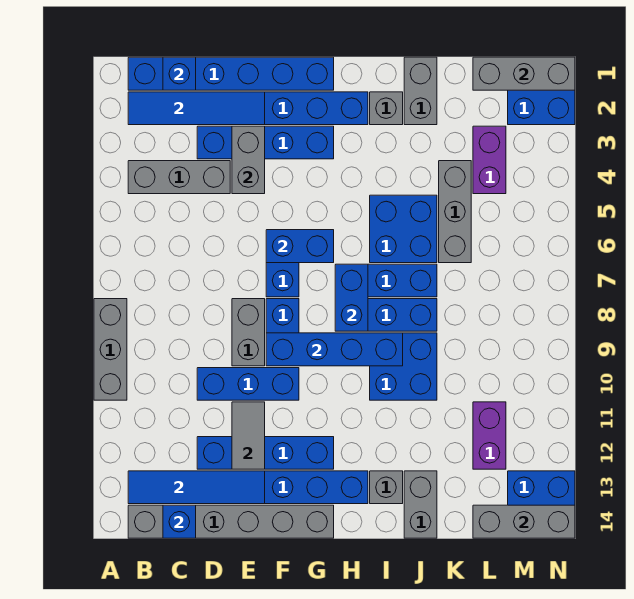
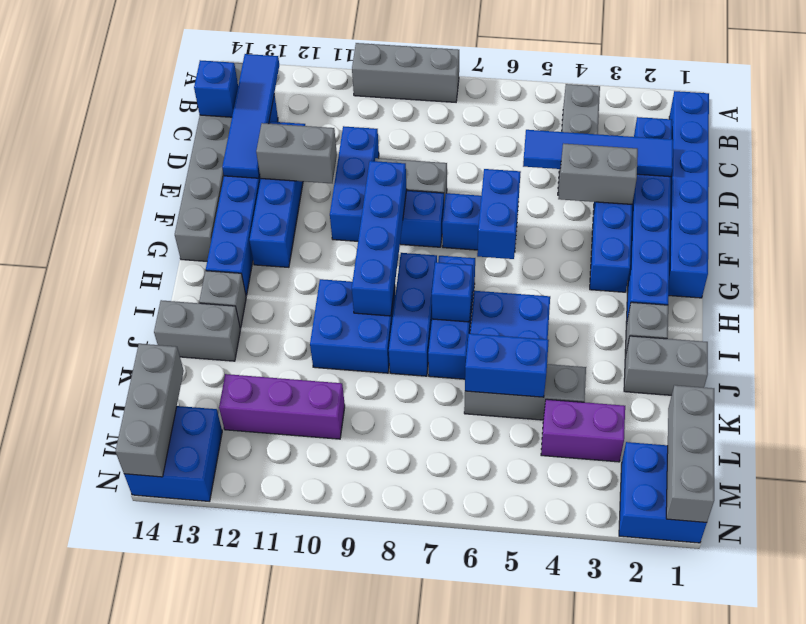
blue tile B2:E2 level 2 -> blue tile D2:D5 level 2
blue brick C1 level 2 -> blue brick I7 level 2
grey tile E11:E12 level 2 -> grey brick E11:E12 level 2
blue brick H7:H8 level 2 -> blue brick K5:K6 level 2
purple brick L11:L12 level 1 -> purple brick L10:L12 level 1

